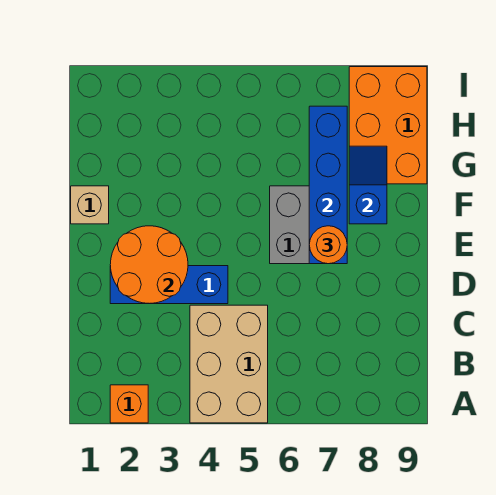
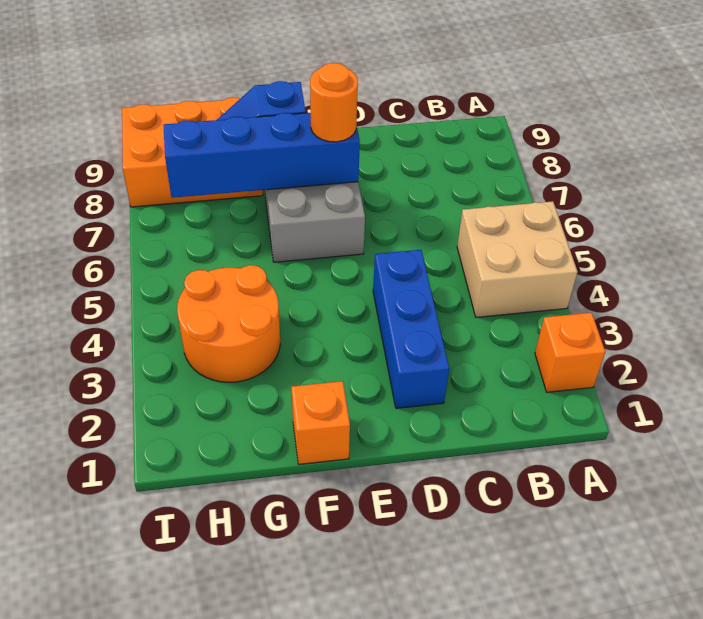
tan brick A4:C5 level 1 -> tan brick A4:B5 level 1
orange round brick D2:E3 level 2 -> orange round brick G3:H4 level 1
tan brick F1 level 1 -> orange brick F1 level 1

